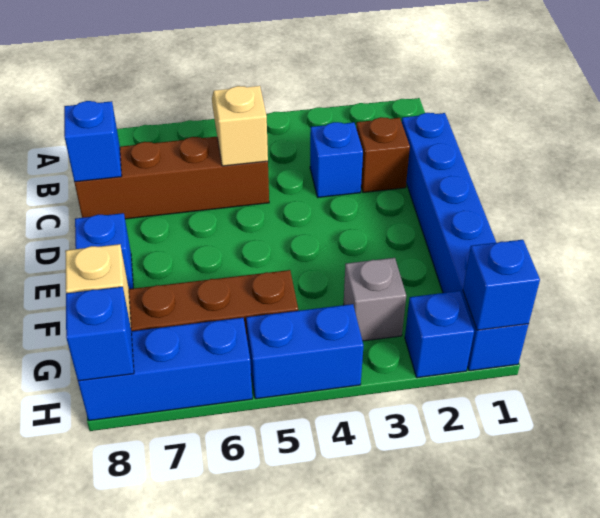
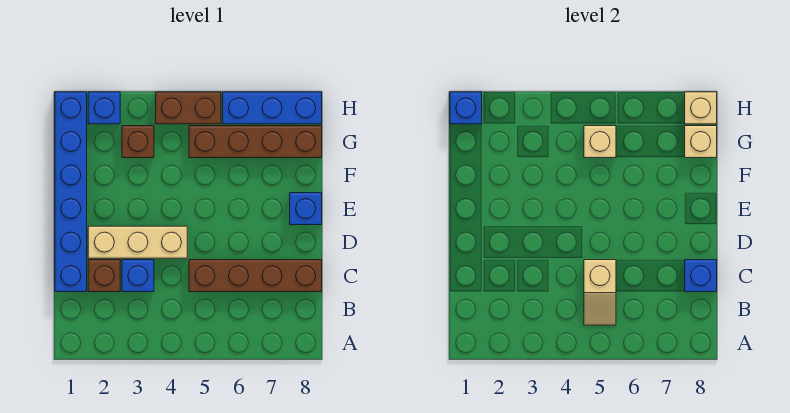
none -> tan brick D2:D4 level 1
grey brick G3 level 1 -> brown brick G3 level 1
none -> tan brick G5 level 2
blue brick H4:H5 level 1 -> brown brick H4:H5 level 1
blue brick H8 level 2 -> tan brick H8 level 2

